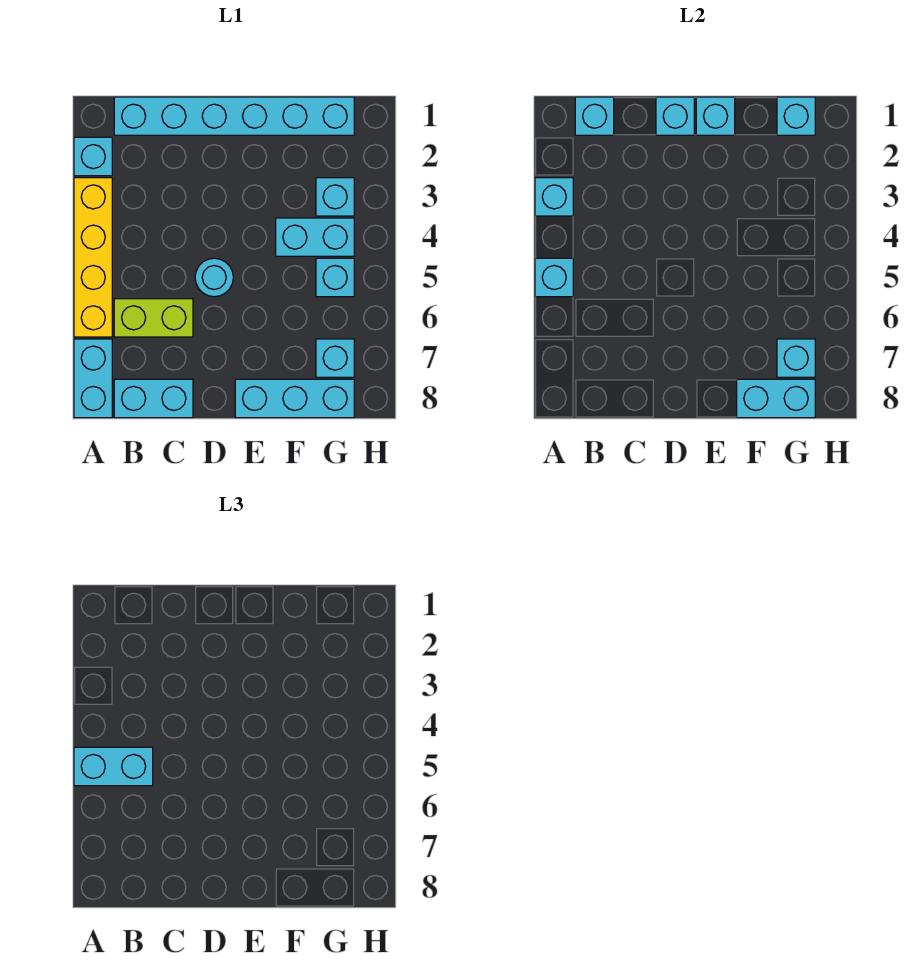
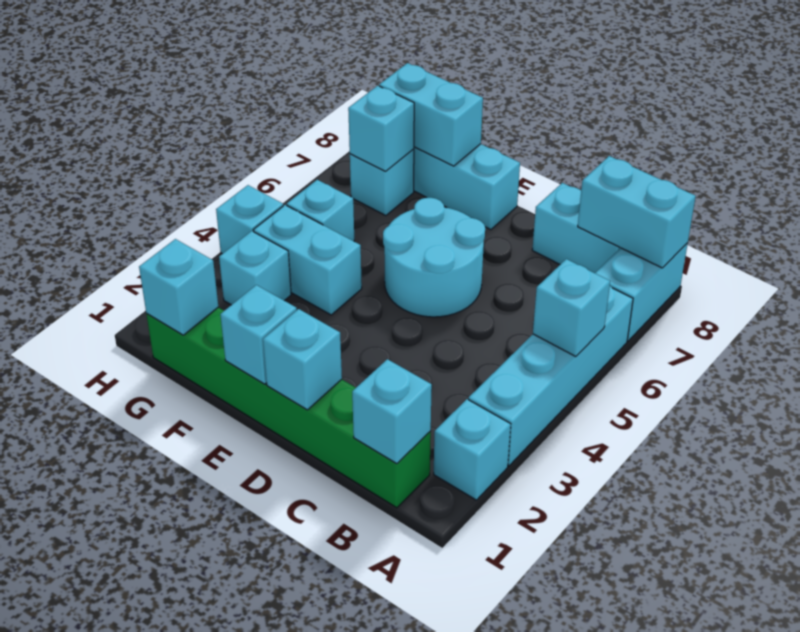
yellow brick A3:A6 level 1 -> cyan brick A3:A6 level 1
cyan brick A3 level 2 -> cyan brick H4 level 1
cyan brick A5:B5 level 3 -> cyan brick A8:B8 level 2
cyan brick B1:G1 level 1 -> green brick B1:G1 level 1
lime brick B6:C6 level 1 -> none
cyan round brick D5 level 1 -> cyan round brick D5:E6 level 1

